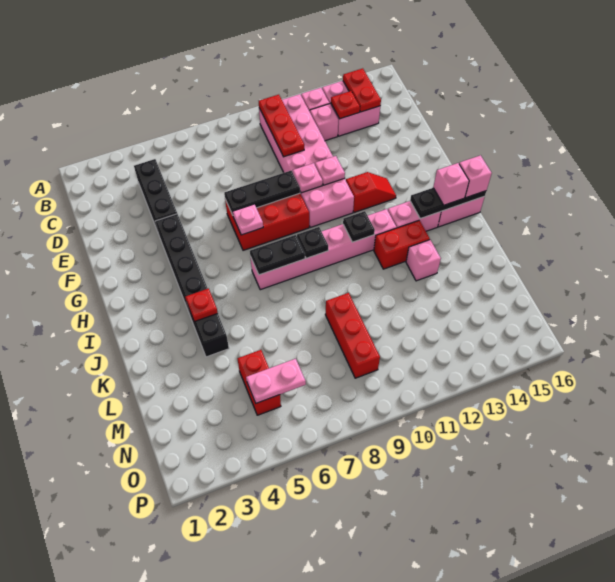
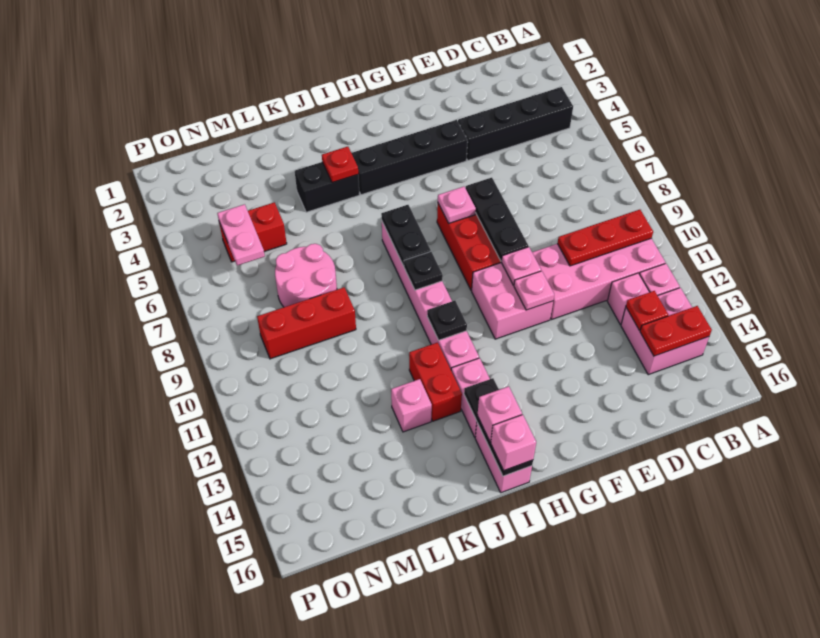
black brick C4:E4 level 1 -> black brick B4:E4 level 1
red slope G12:G13 level 1 top 12 -> none
none -> pink round brick L7:M8 level 1

